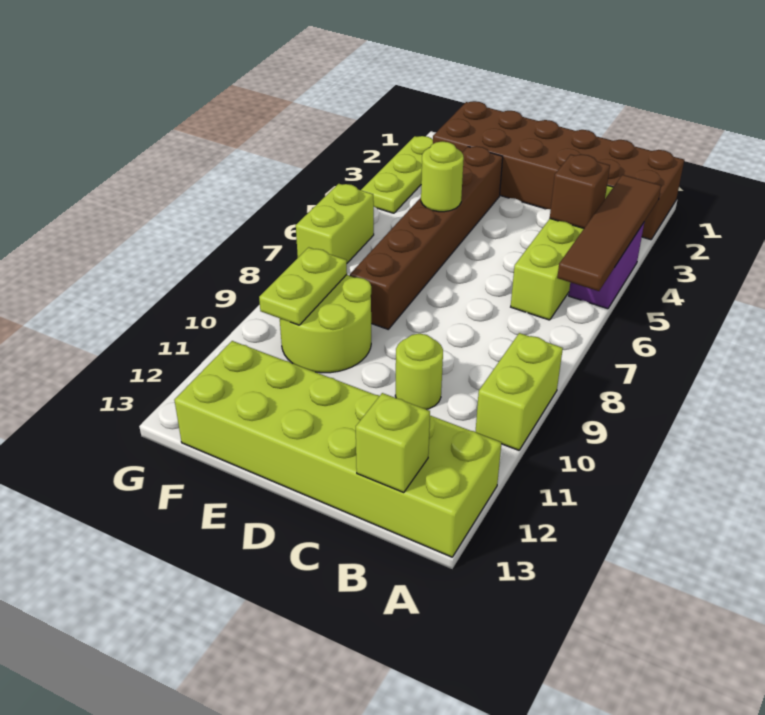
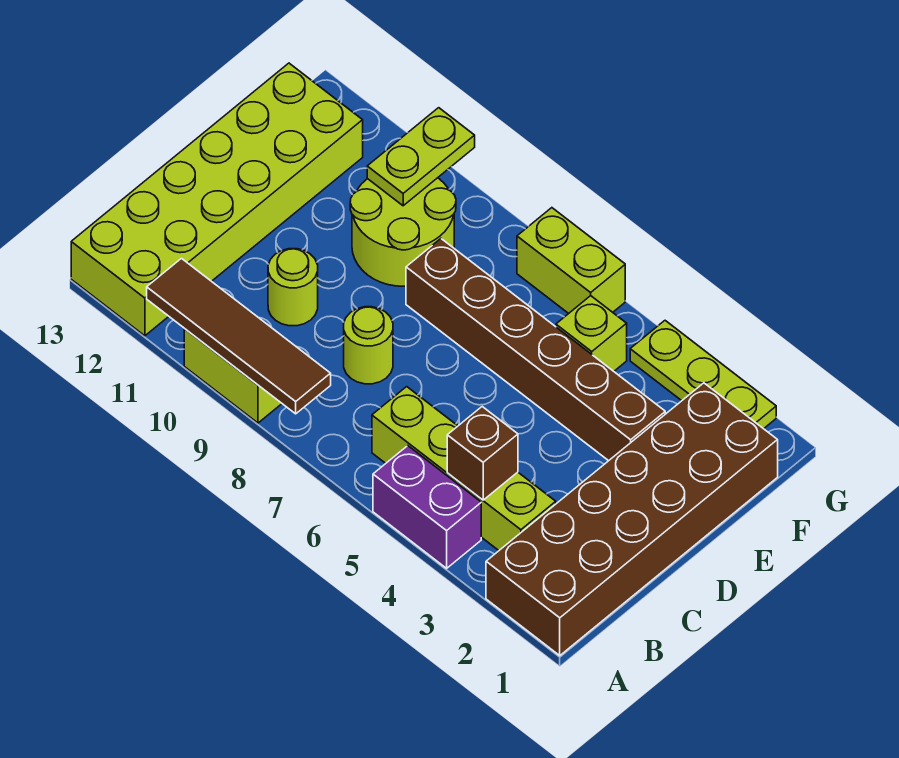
brown tile A3:A6 level 2 -> brown tile A8:A11 level 2
lime brick B13 level 2 -> lime brick F5 level 1
lime round brick E5 level 2 -> lime round brick C8 level 1
lime plate F9:F10 level 2 -> lime plate F10:G10 level 2

